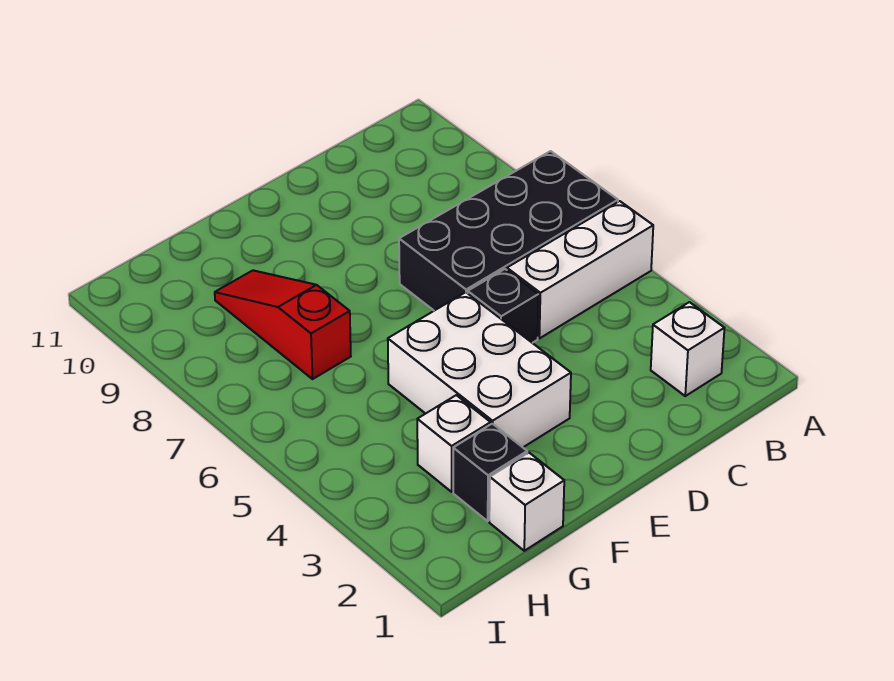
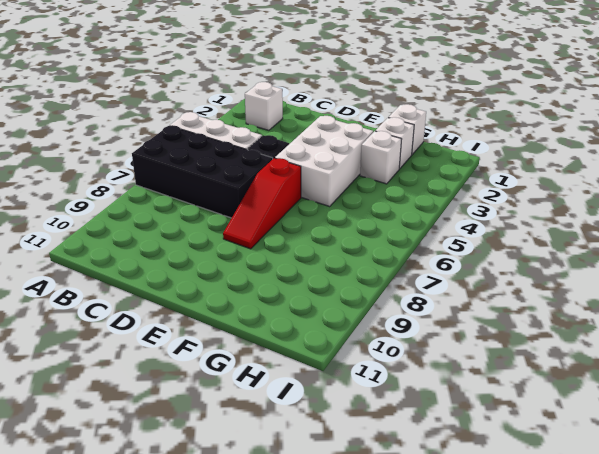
black brick G2 level 1 -> white brick G2 level 1
red slope G7:G9 level 1 top 7 -> red slope E6:E8 level 1 top 6

